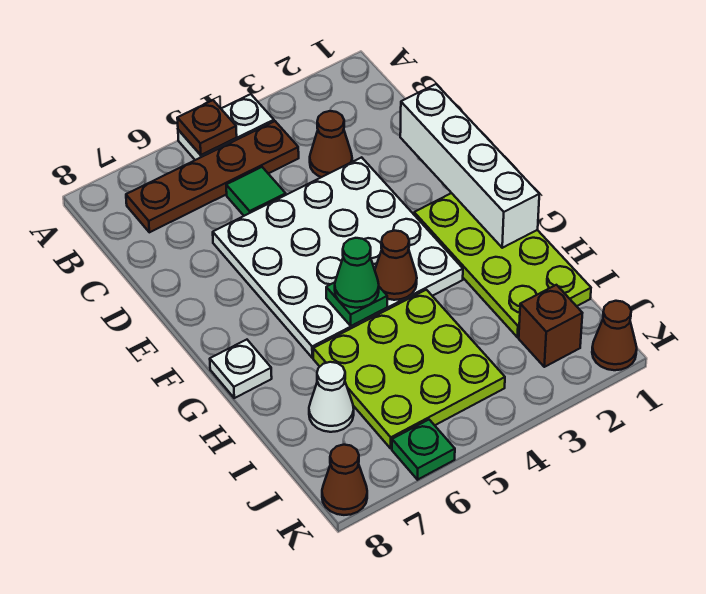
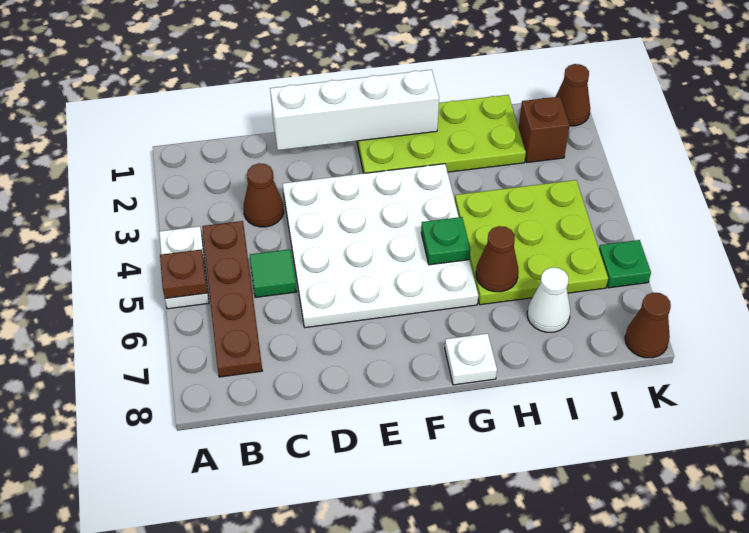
brown cone G4 level 2 -> brown cone H6 level 2
green cone G5 level 3 -> none

